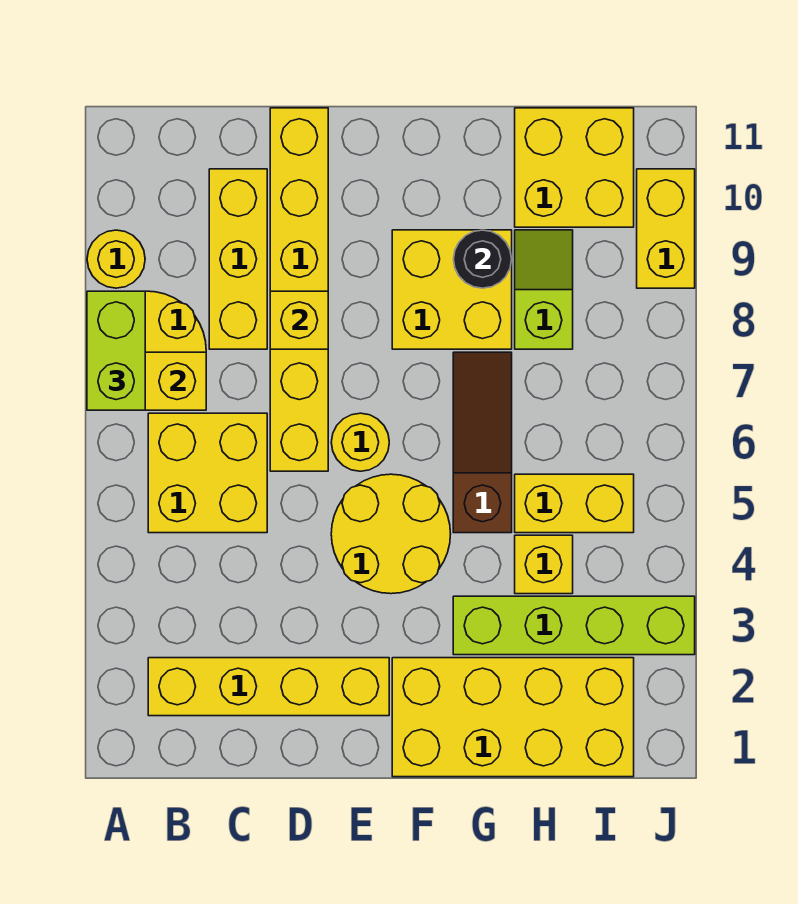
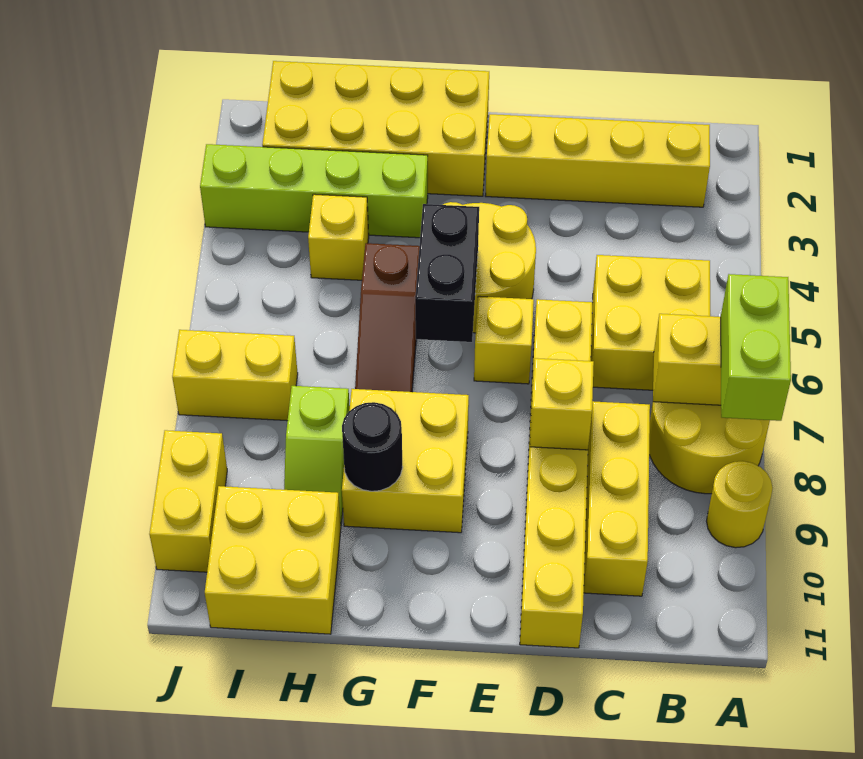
yellow round brick E6 level 1 -> yellow brick E6 level 1
none -> black brick F5:F6 level 2
yellow brick H5:I5 level 1 -> yellow brick I7:J7 level 1

